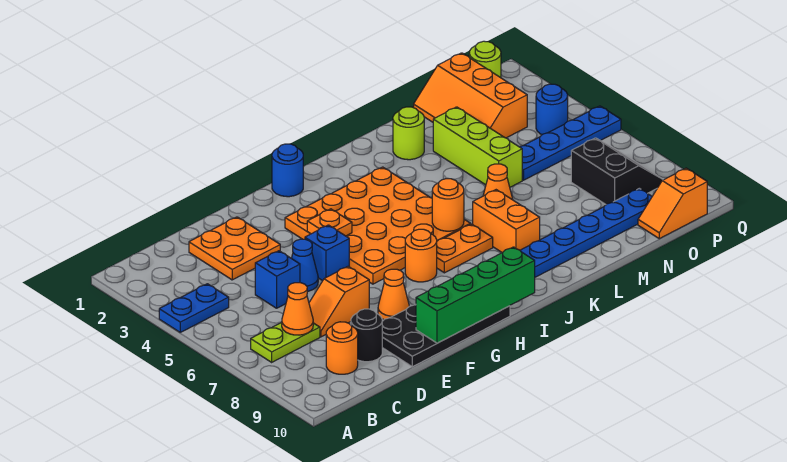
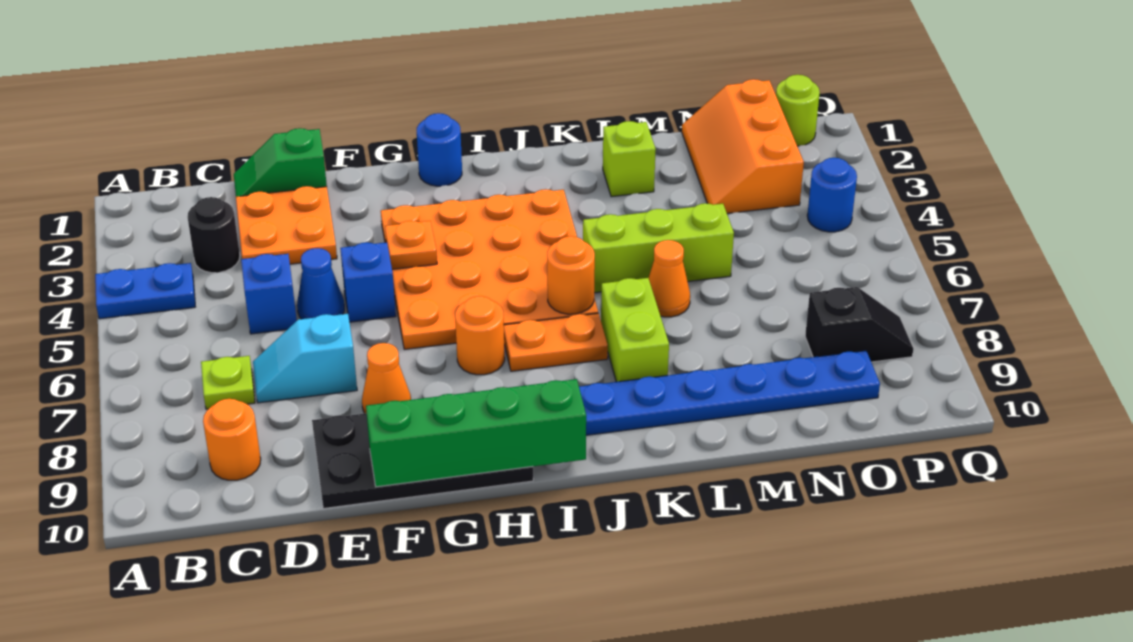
lime plate B7:C7 level 1 -> lime plate C7 level 1
orange cone C7 level 2 -> none
none -> green slope D1:E1 level 1 top E
orange slope D7:E7 level 1 top E -> cyan slope D7:E7 level 1 top E
black round brick D9 level 1 -> black round brick C3 level 1
orange brick K7:K8 level 1 -> lime brick K7:K8 level 1
lime round brick L2 level 1 -> lime brick L2 level 1
lime brick M3:M5 level 1 -> lime brick K5:M5 level 1
blue plate N5:Q5 level 1 -> none
black slope O7:P8 level 1 top O -> black slope O8:P8 level 1 top O
orange slope O10:P10 level 1 top P -> none

